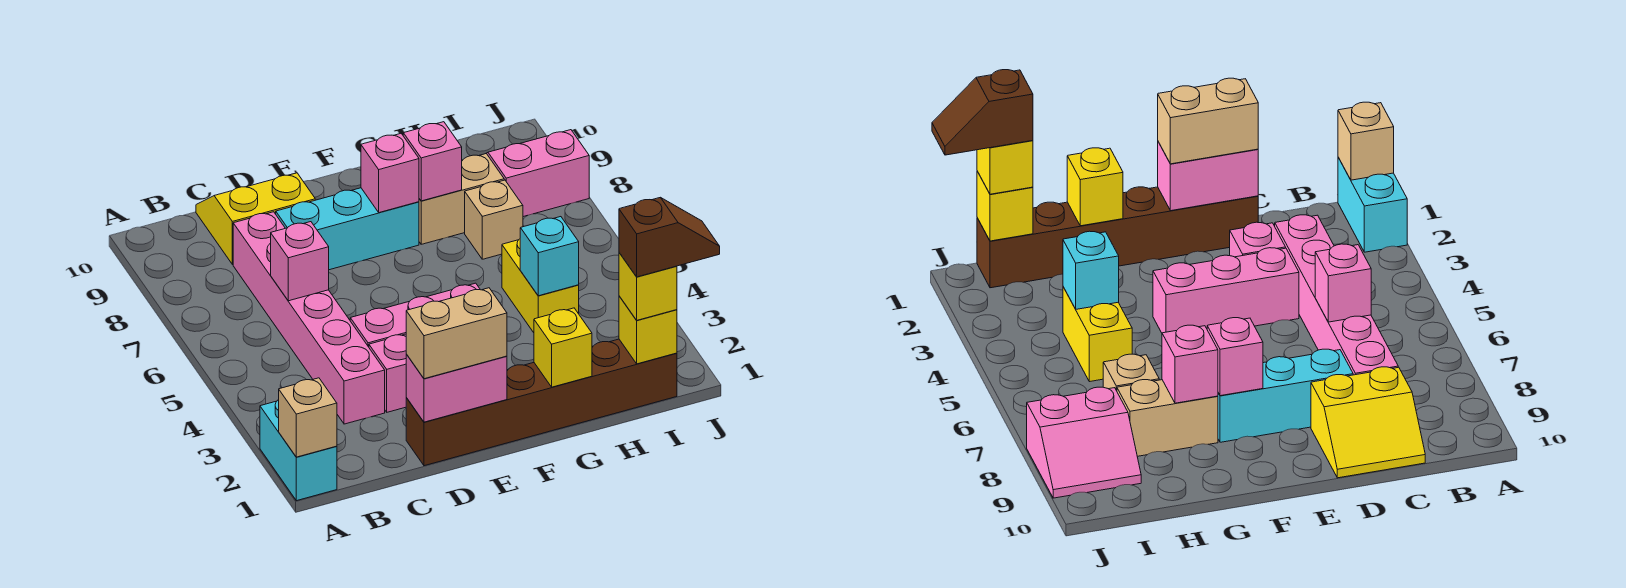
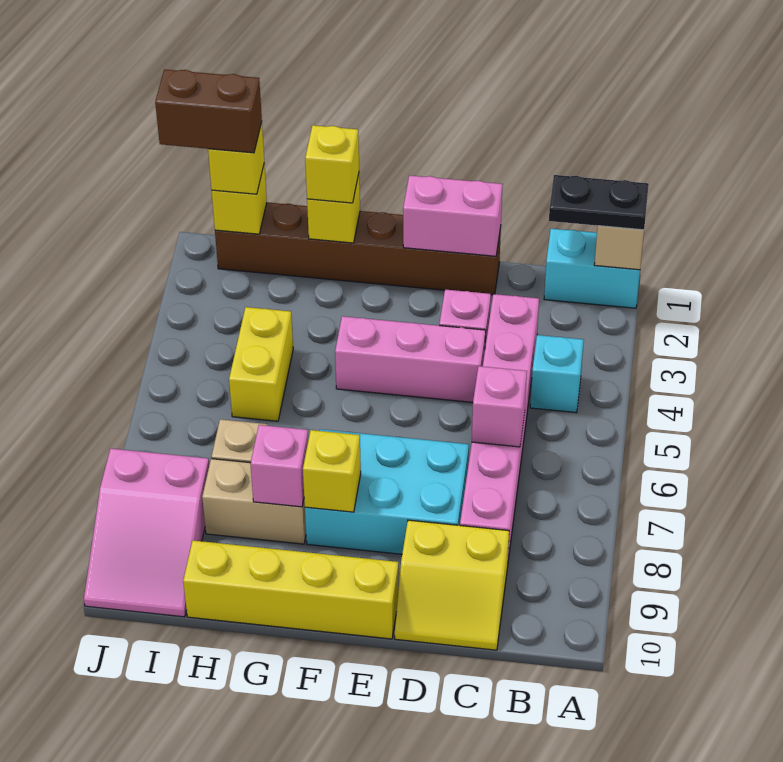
cyan brick A1:A2 level 1 -> cyan brick A1:B1 level 1
none -> black plate A1:B1 level 3
tan brick D1:E1 level 3 -> none
cyan brick D8:F8 level 1 -> cyan brick D7:F8 level 1
none -> yellow brick E10:H10 level 1
pink brick F8 level 2 -> yellow brick F8 level 2
none -> yellow brick G1 level 3
cyan brick H4 level 2 -> cyan brick B4 level 1
brown slope I1:J1 level 4 top I -> brown brick I1:J1 level 4
pink slope I8:J9 level 1 top 8 -> pink slope I8:J10 level 1 top 8

